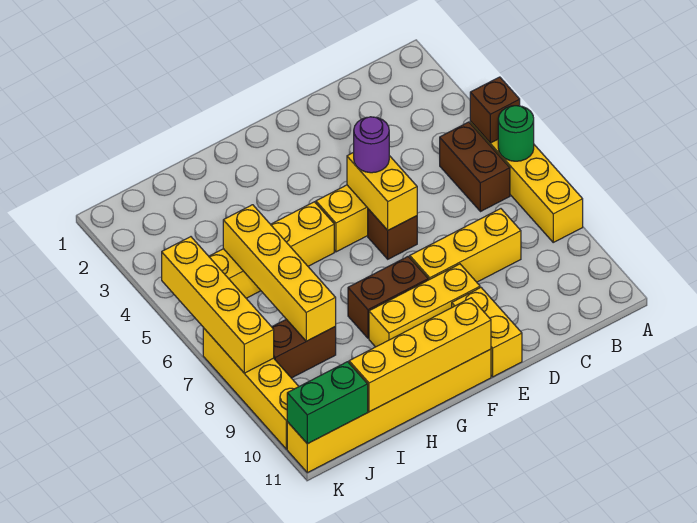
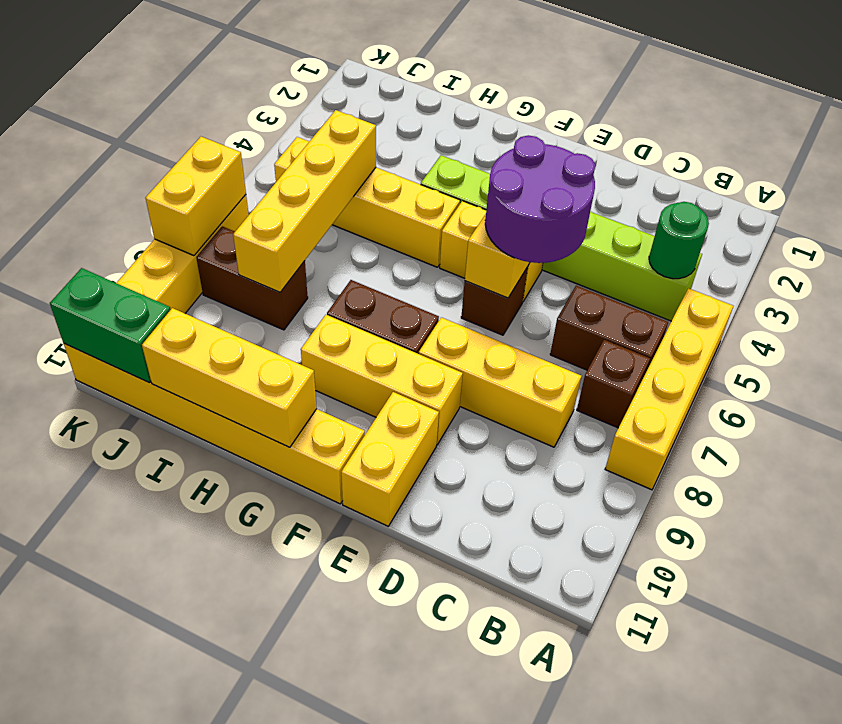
brown brick A5 level 2 -> brown brick B7 level 1
green round brick A6 level 2 -> green round brick B4 level 2
none -> lime brick B4:G4 level 1
brown brick B5:B6 level 1 -> brown brick B6:C6 level 1
purple round brick E5 level 3 -> purple round brick D5:E6 level 3
yellow brick F11:I11 level 2 -> yellow brick G11:I11 level 2
yellow brick K5:K8 level 2 -> yellow brick K7:K8 level 2

